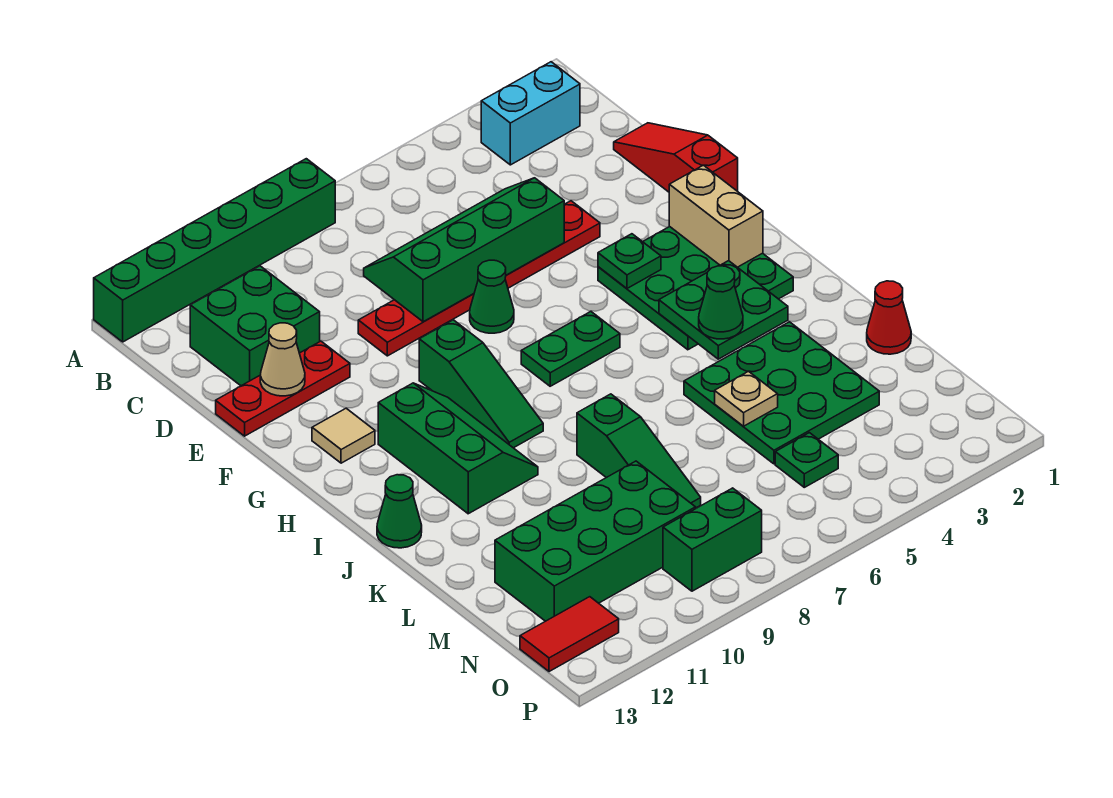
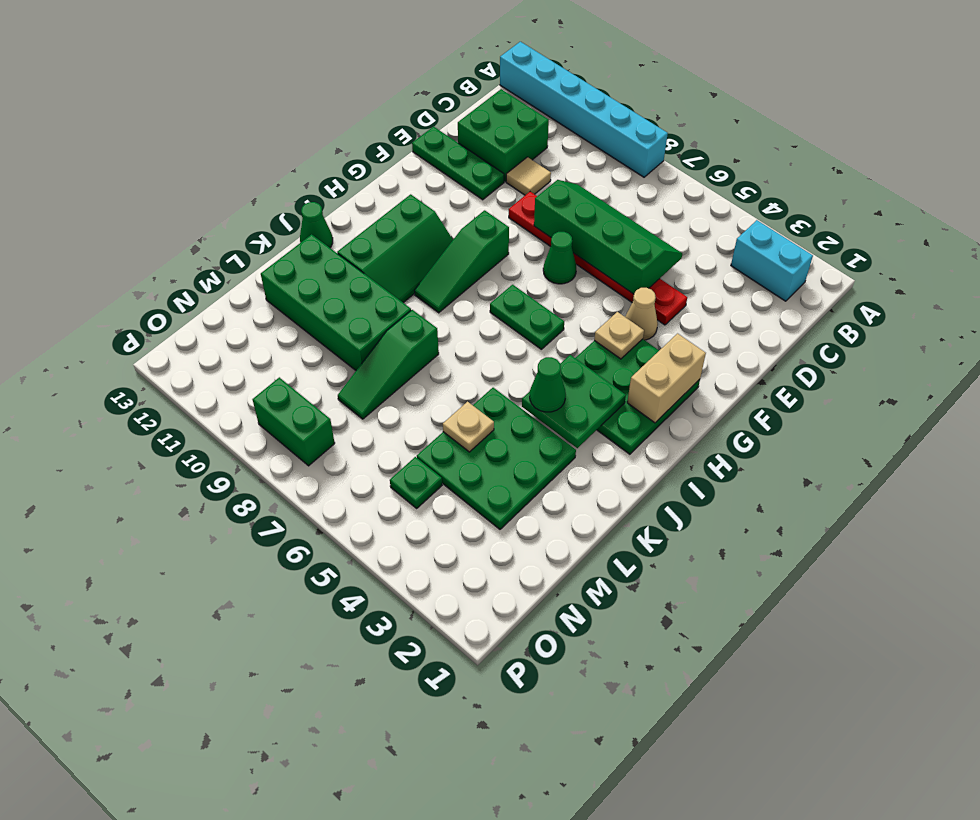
green brick A8:A13 level 1 -> cyan brick A8:A13 level 1
red slope D1:F1 level 1 top F -> none
red plate E11:E13 level 1 -> green plate E11:E13 level 1
tan cone E12 level 2 -> tan cone F4 level 1
green plate G4 level 2 -> tan plate G4 level 2
tan tile G12 level 1 -> tan tile D10 level 1
red cone L1 level 1 -> none
green brick M9:N12 level 1 -> green brick K9:L12 level 1
red tile O12:O13 level 1 -> none

